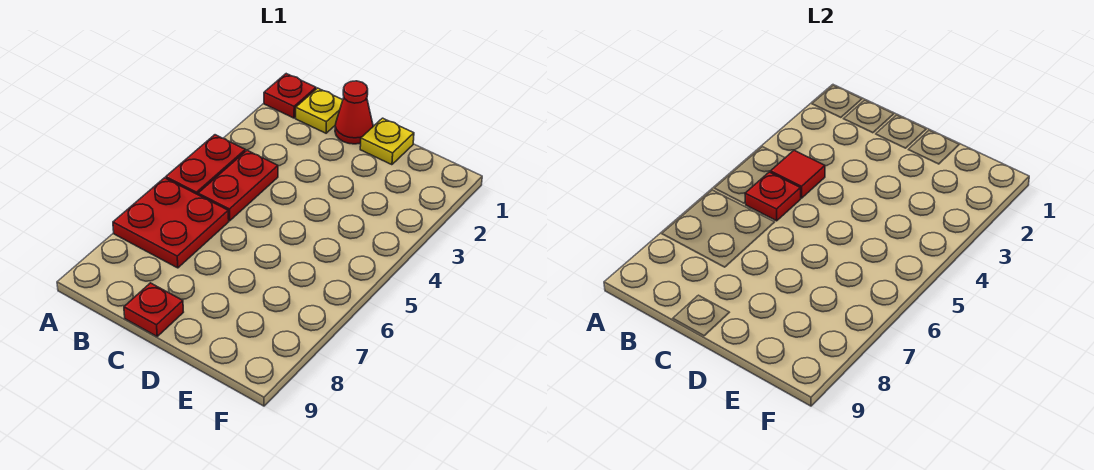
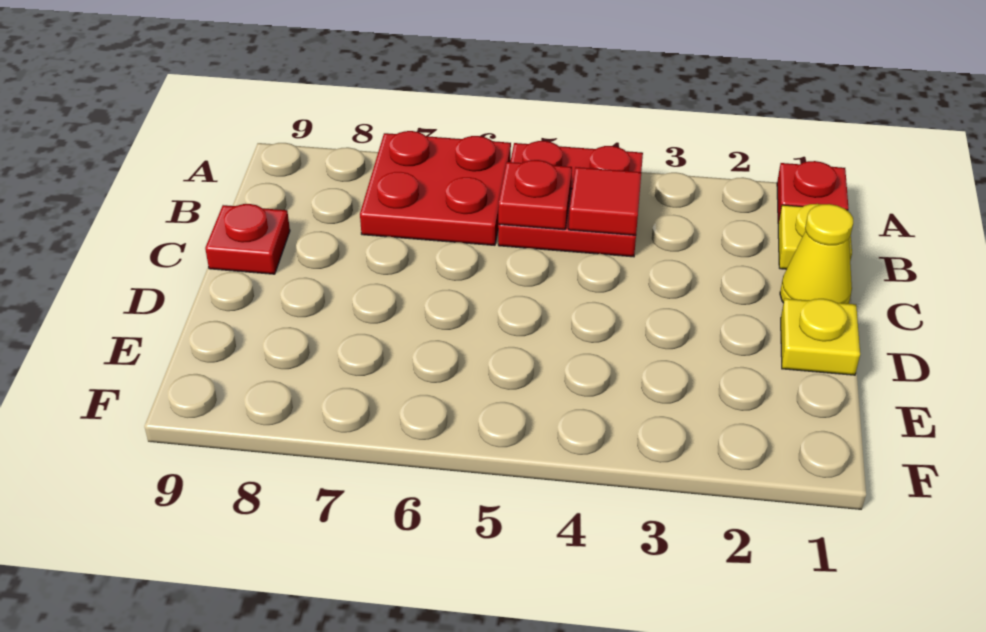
red cone C1 level 1 -> yellow cone C1 level 1

